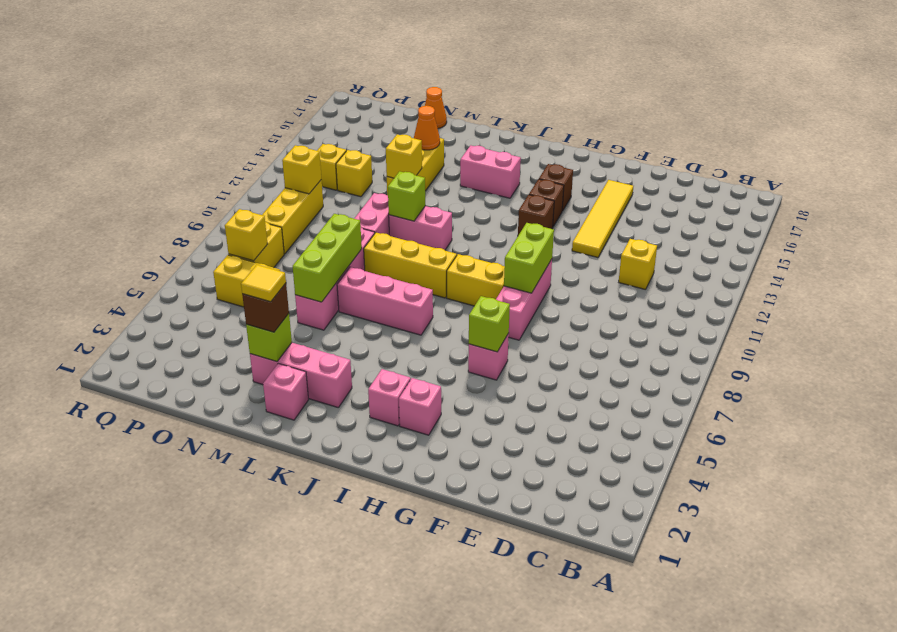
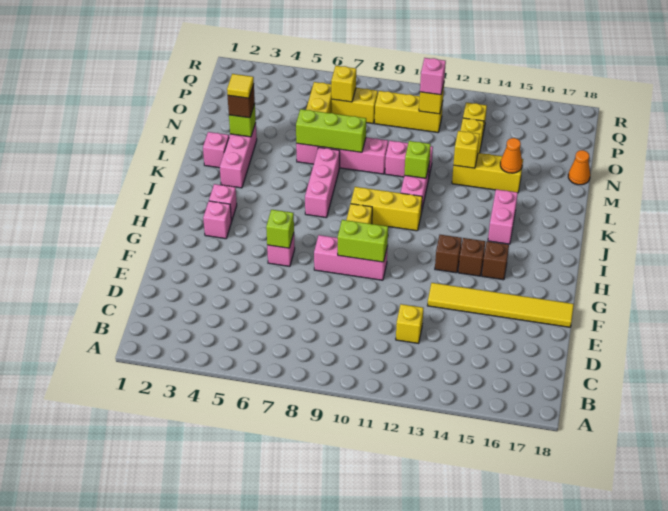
yellow tile F13:F16 level 1 -> yellow tile F13:F18 level 1
yellow brick J9:L9 level 1 -> yellow brick J9:J11 level 1
none -> pink brick P11 level 3

